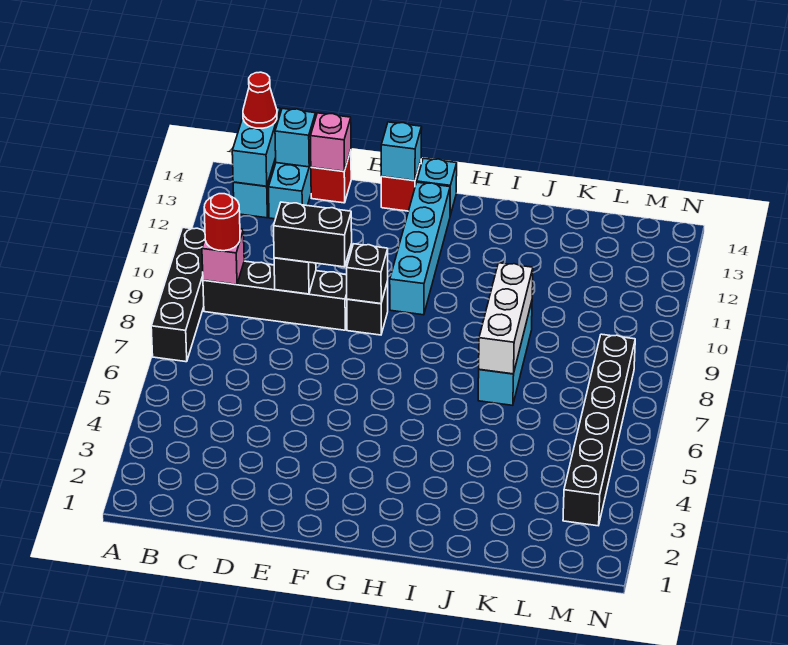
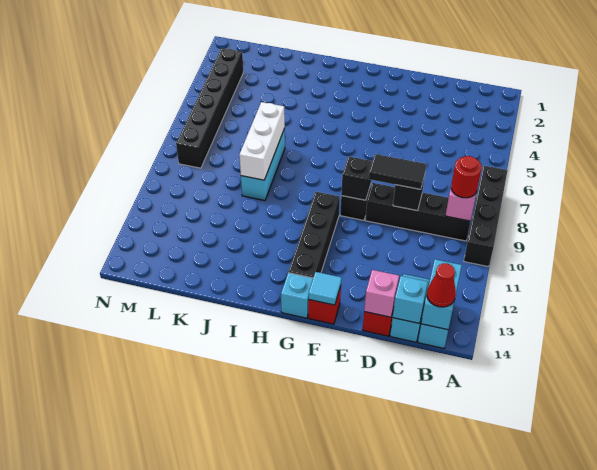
black brick D9:E9 level 3 -> black tile D9:E9 level 3
cyan brick F14 level 2 -> cyan tile F14 level 2
cyan brick G10:G13 level 1 -> black brick G10:G13 level 1

